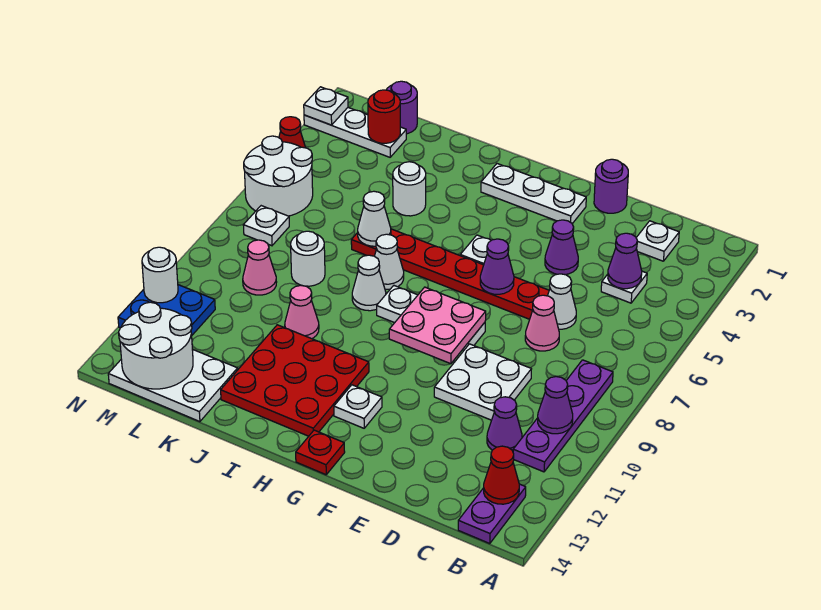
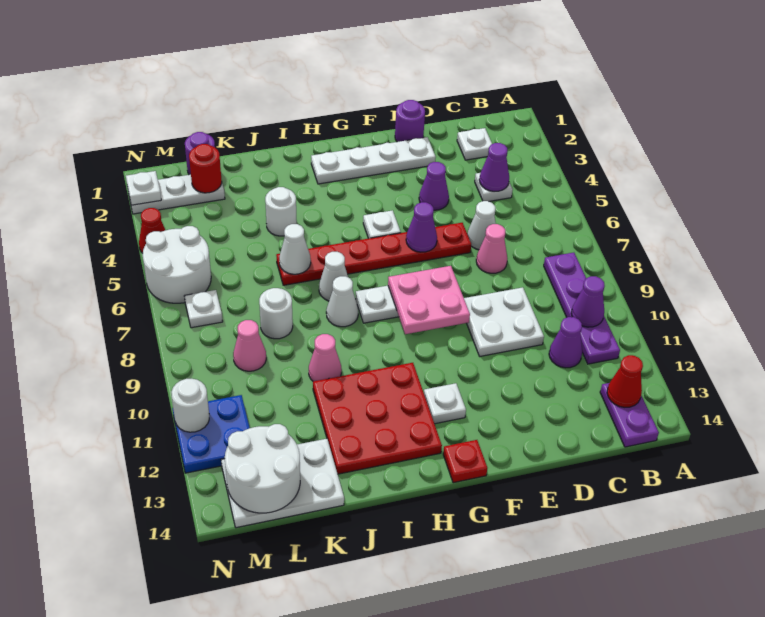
white plate F2:H2 level 1 -> white plate E2:H2 level 1

